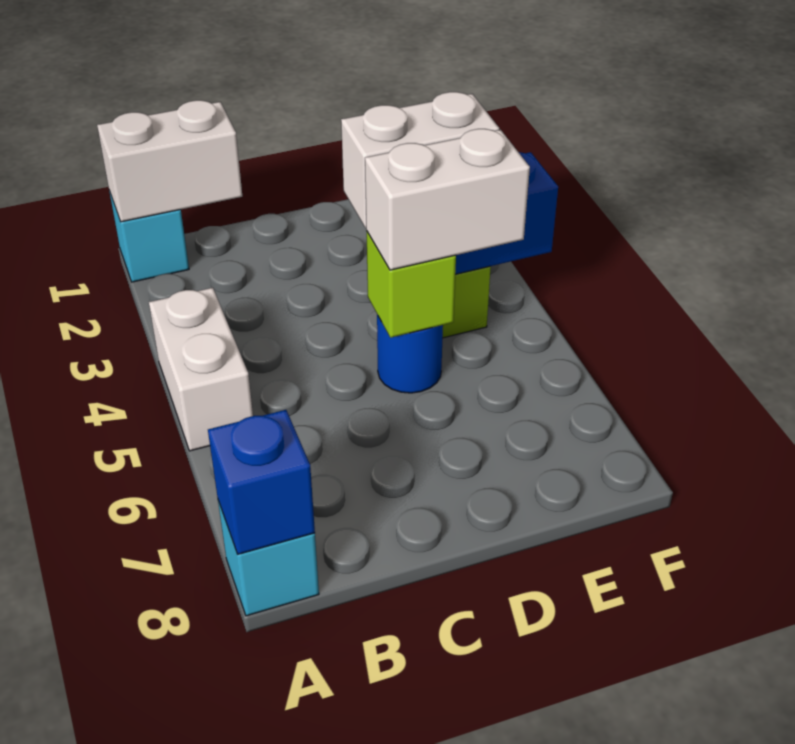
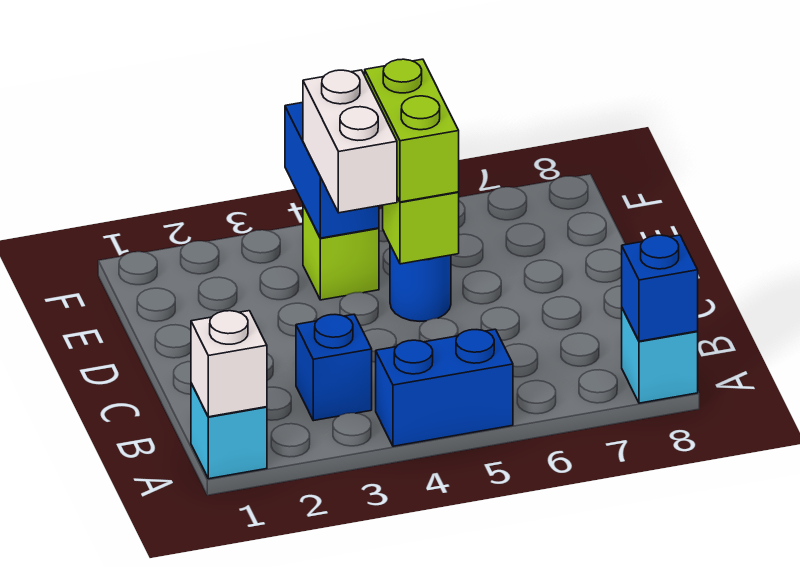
white brick A1:B1 level 2 -> white brick A1 level 2
white brick A4:A5 level 1 -> blue brick A4:A5 level 1
none -> blue brick B3 level 1
white brick D5:E5 level 3 -> lime brick D5:E5 level 3

